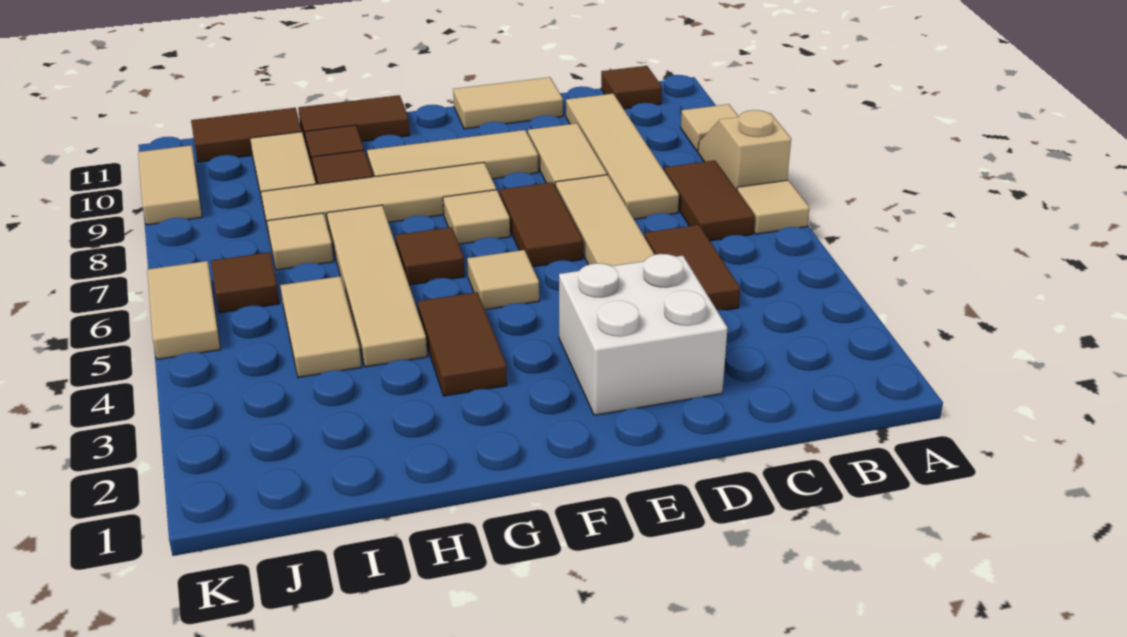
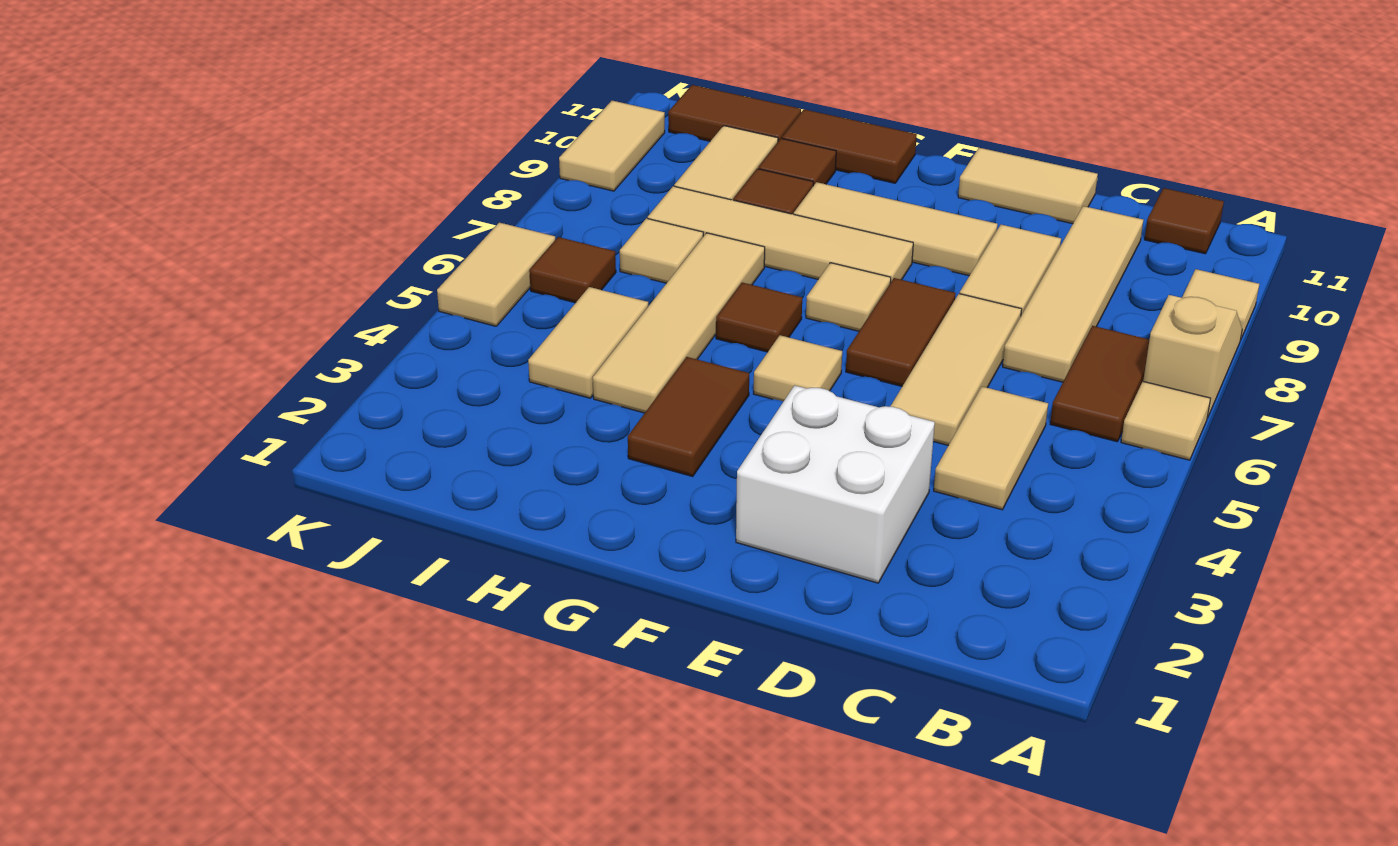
brown tile C4:C5 level 1 -> tan tile C4:C5 level 1

